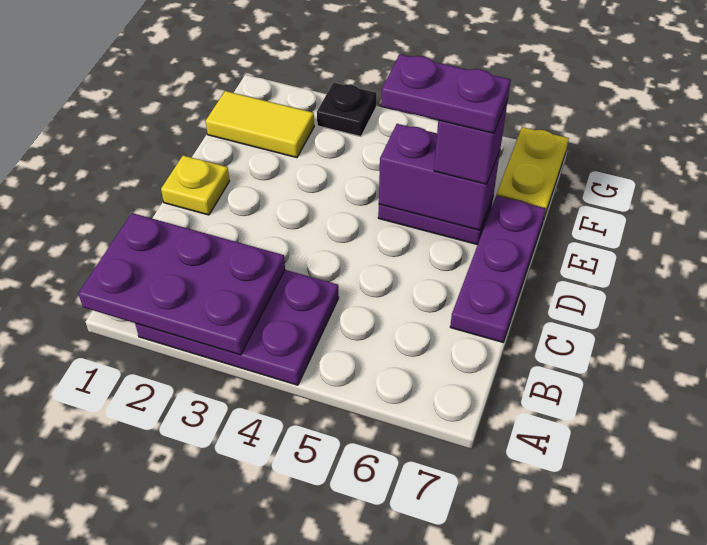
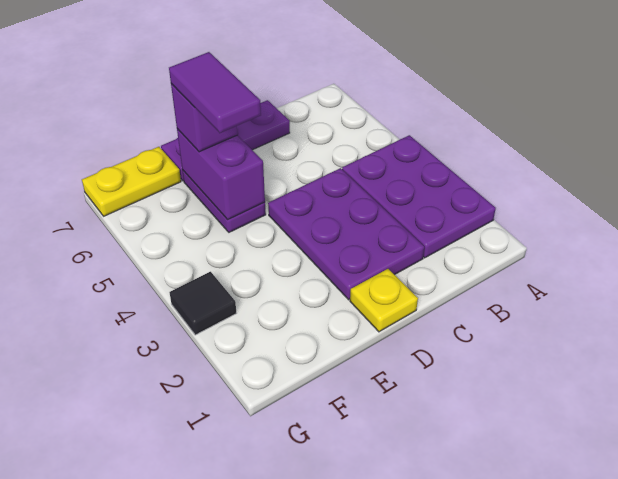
purple plate A1:B3 level 2 -> purple plate C2:D4 level 1
purple plate E5:E6 level 4 -> purple tile E5:E6 level 4
yellow tile F1:F2 level 1 -> none
black plate G3 level 1 -> black tile G3 level 1

